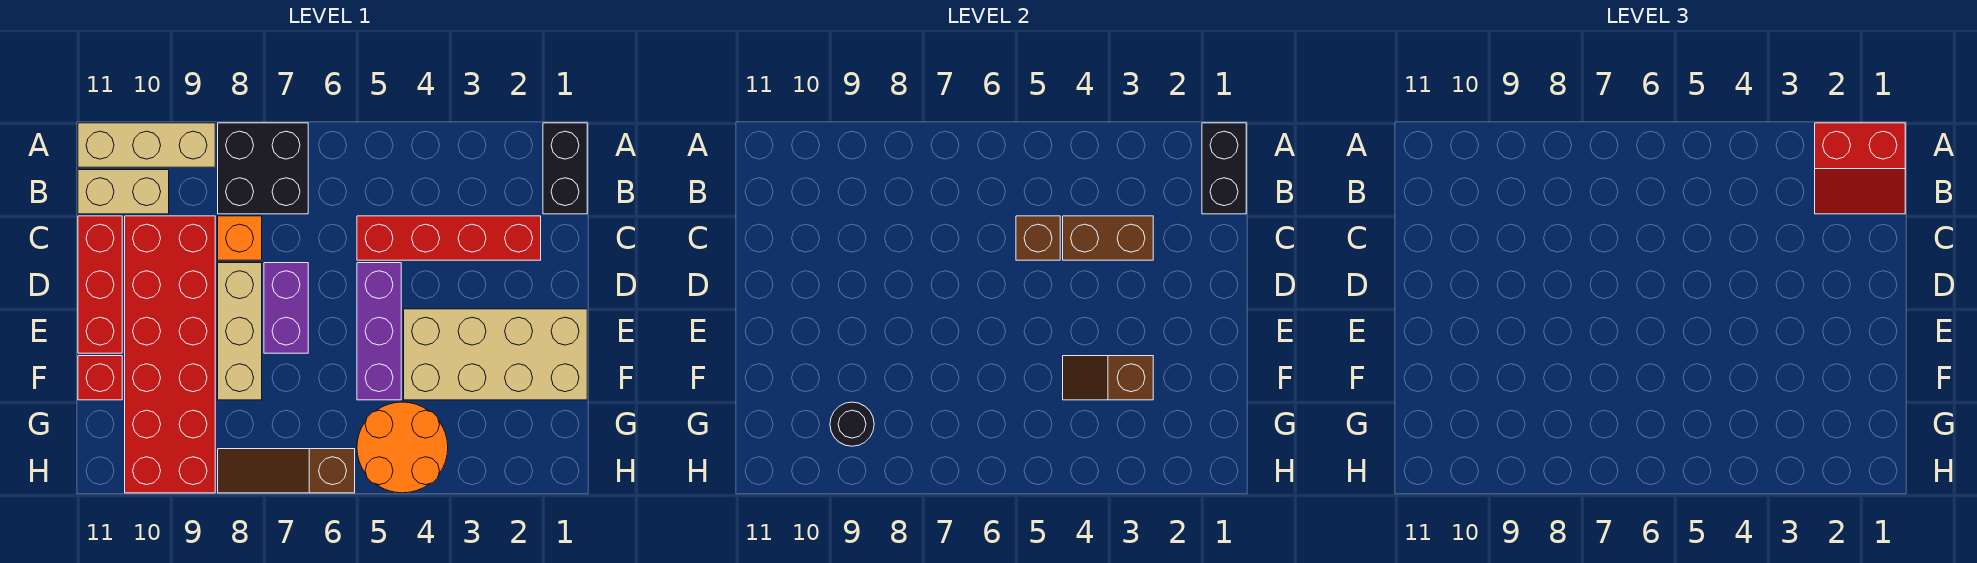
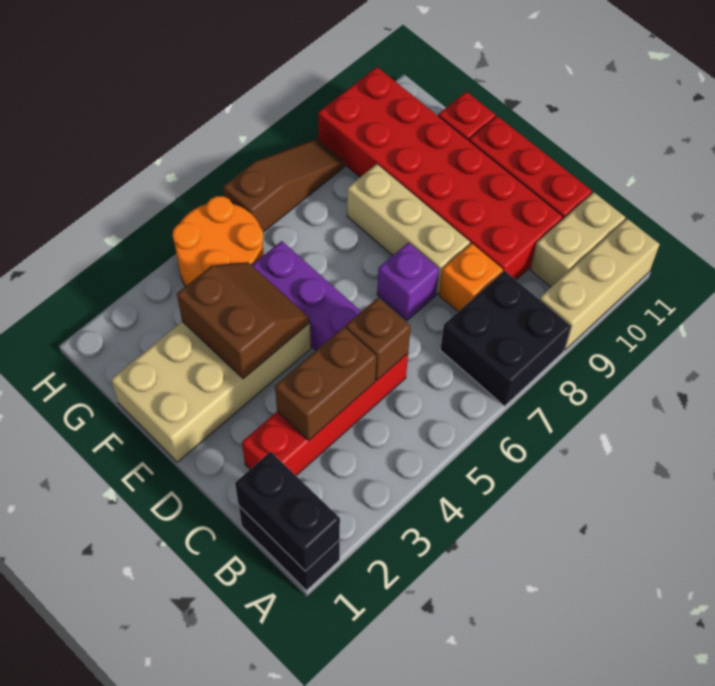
red slope A1:B2 level 3 top A -> none
purple brick D7:E7 level 1 -> purple brick D7 level 1
brown slope F3:F4 level 2 top 3 -> brown slope E3:F4 level 2 top 3
black round brick G9 level 2 -> none

